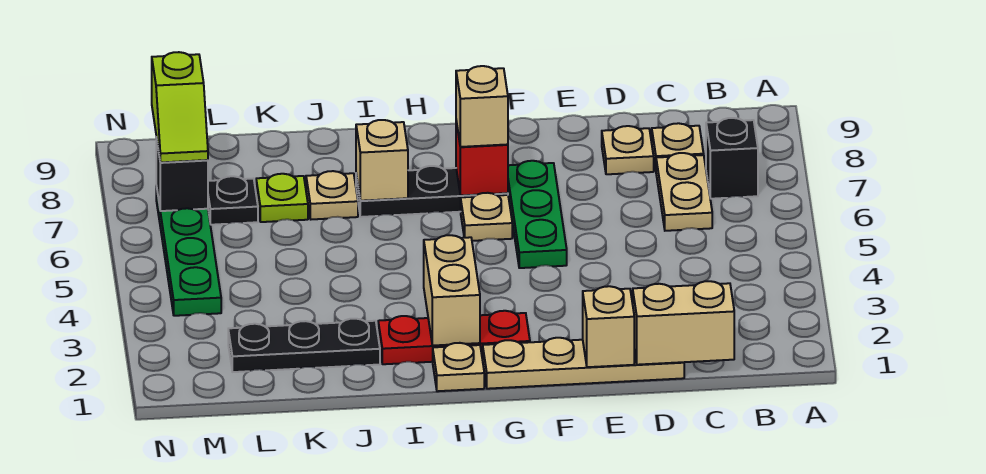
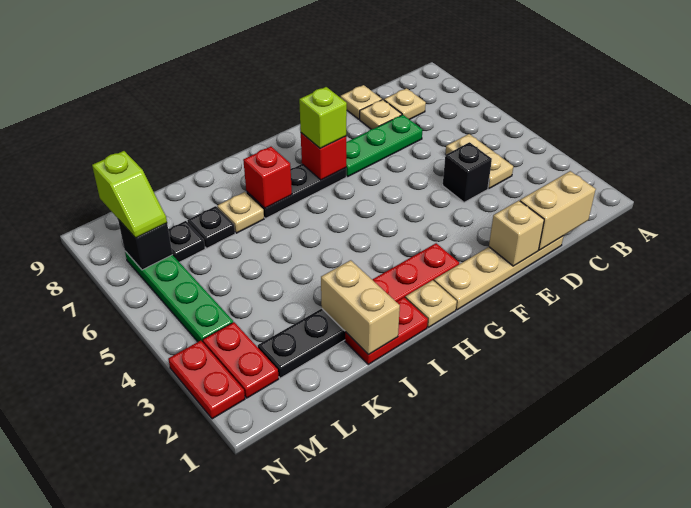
black brick B7 level 1 -> black brick D4 level 1
tan plate C6:C7 level 1 -> tan plate C4:C5 level 1
green plate F5:F7 level 1 -> green plate D7:F7 level 1
tan plate G6 level 1 -> tan plate D9 level 1
tan brick G7 level 3 -> lime brick G7 level 3
tan brick H2:H3 level 2 -> tan brick J1:J2 level 2
none -> red plate I1:J1 level 1
tan brick I7 level 2 -> red brick I7 level 2
lime plate K7 level 1 -> black plate K7 level 1
none -> red plate M2:M3 level 1
none -> red plate N2:N3 level 1

